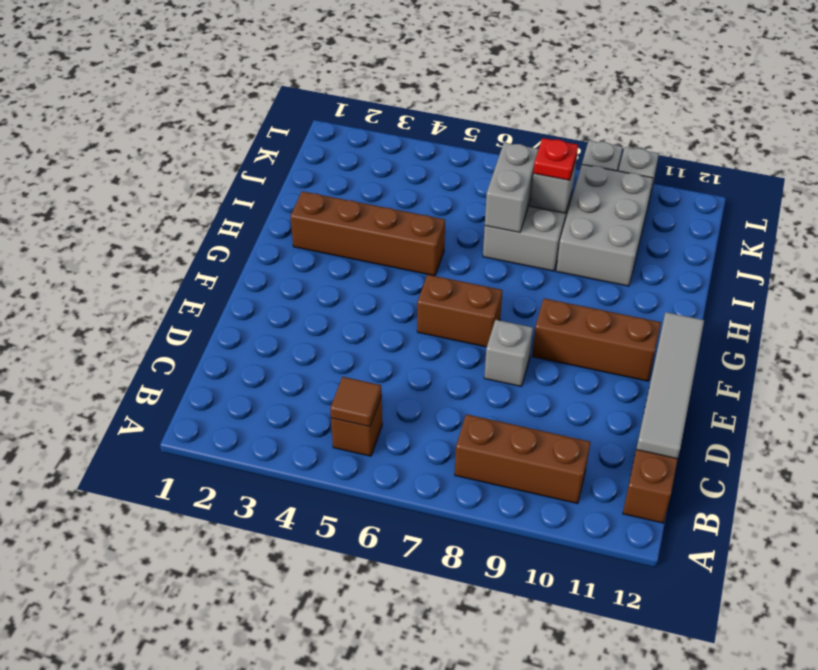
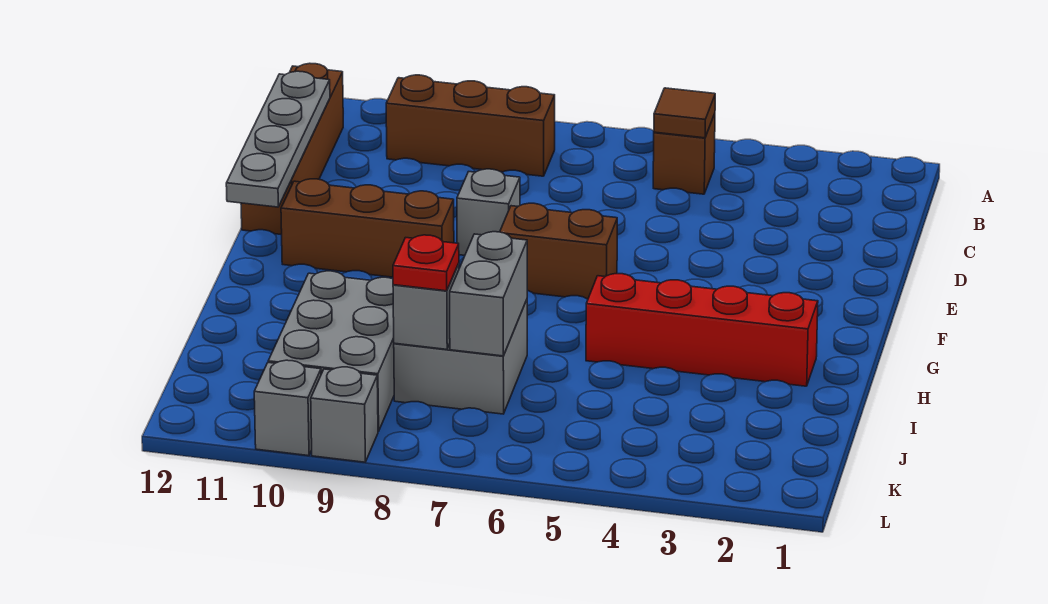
grey tile C12:F12 level 2 -> grey plate C12:F12 level 2
brown brick H2:H5 level 1 -> red brick H2:H5 level 1

